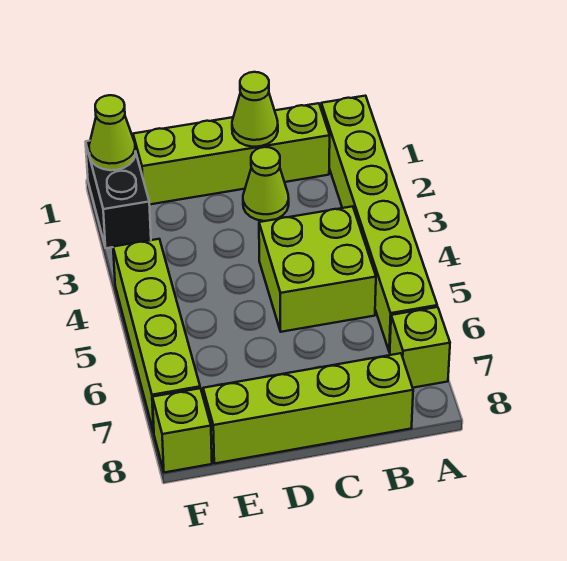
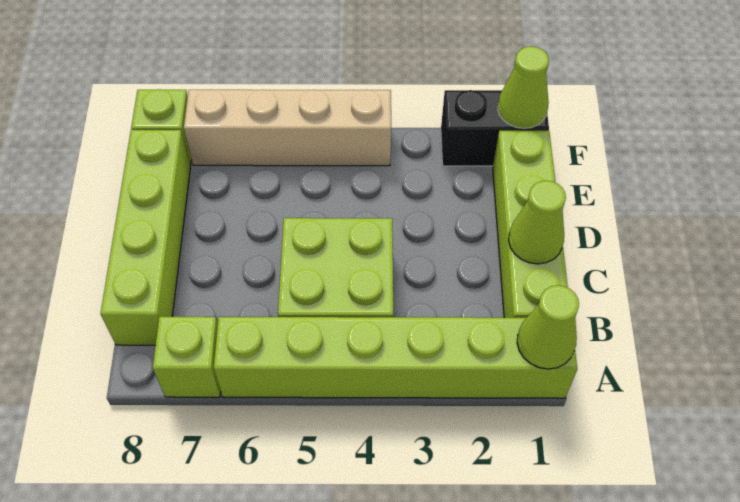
lime cone C2 level 1 -> lime cone A1 level 2
lime brick F4:F7 level 1 -> tan brick F4:F7 level 1

